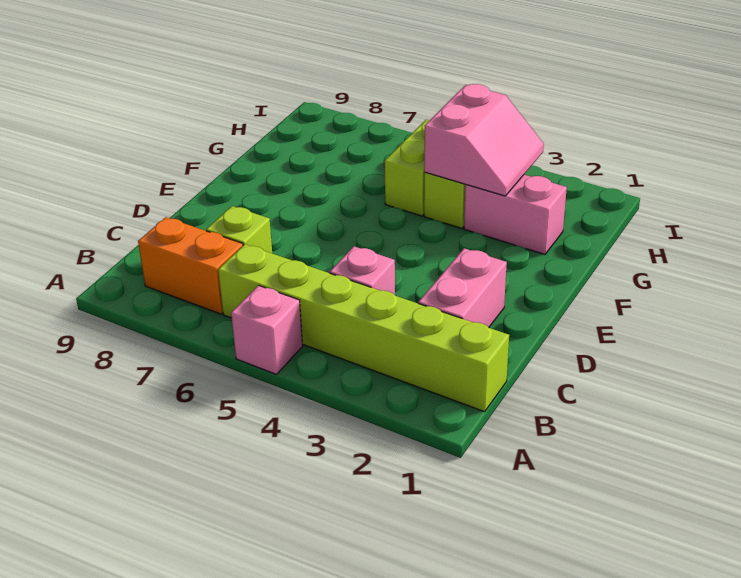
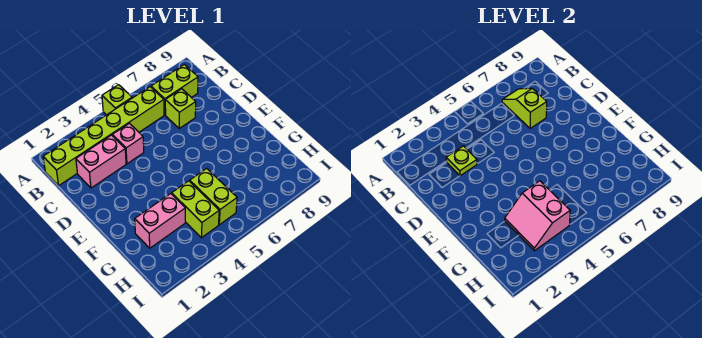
pink brick A5 level 1 -> lime brick A5 level 1
orange brick B7:B8 level 1 -> lime brick B7:B8 level 1
none -> lime slope B7:C7 level 2 top C
pink brick C2:D2 level 1 -> pink brick C2:C3 level 1
none -> lime plate C3 level 2

